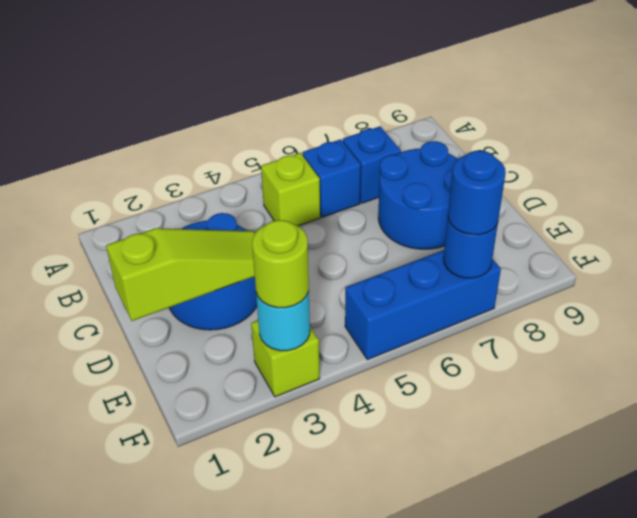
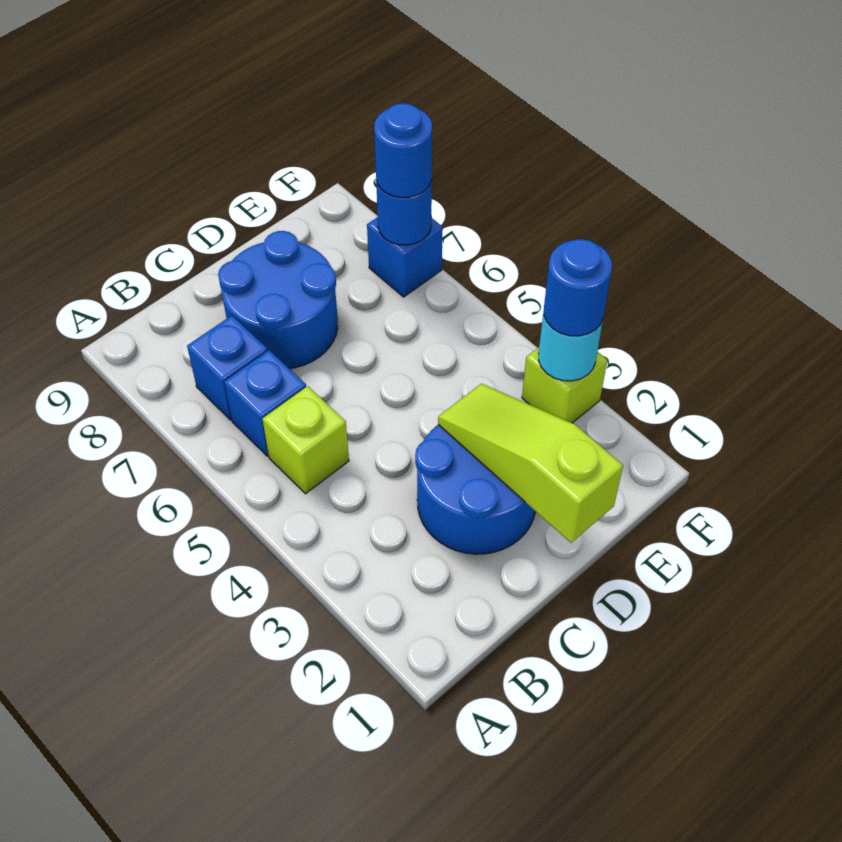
lime round brick F3 level 3 -> blue round brick F3 level 3
blue brick F5:F7 level 1 -> blue brick F7 level 1

